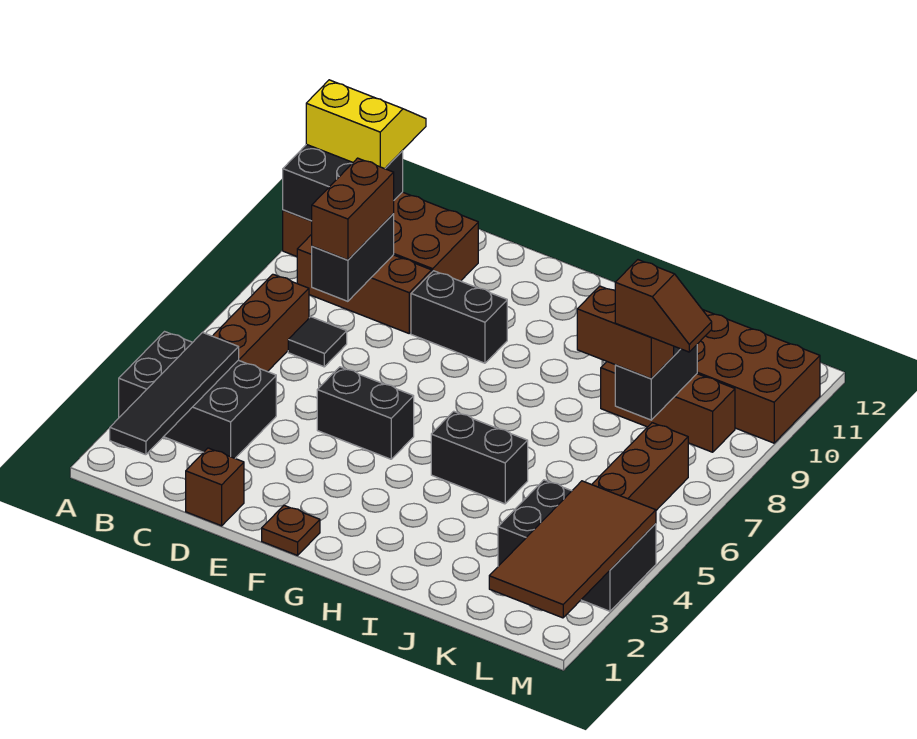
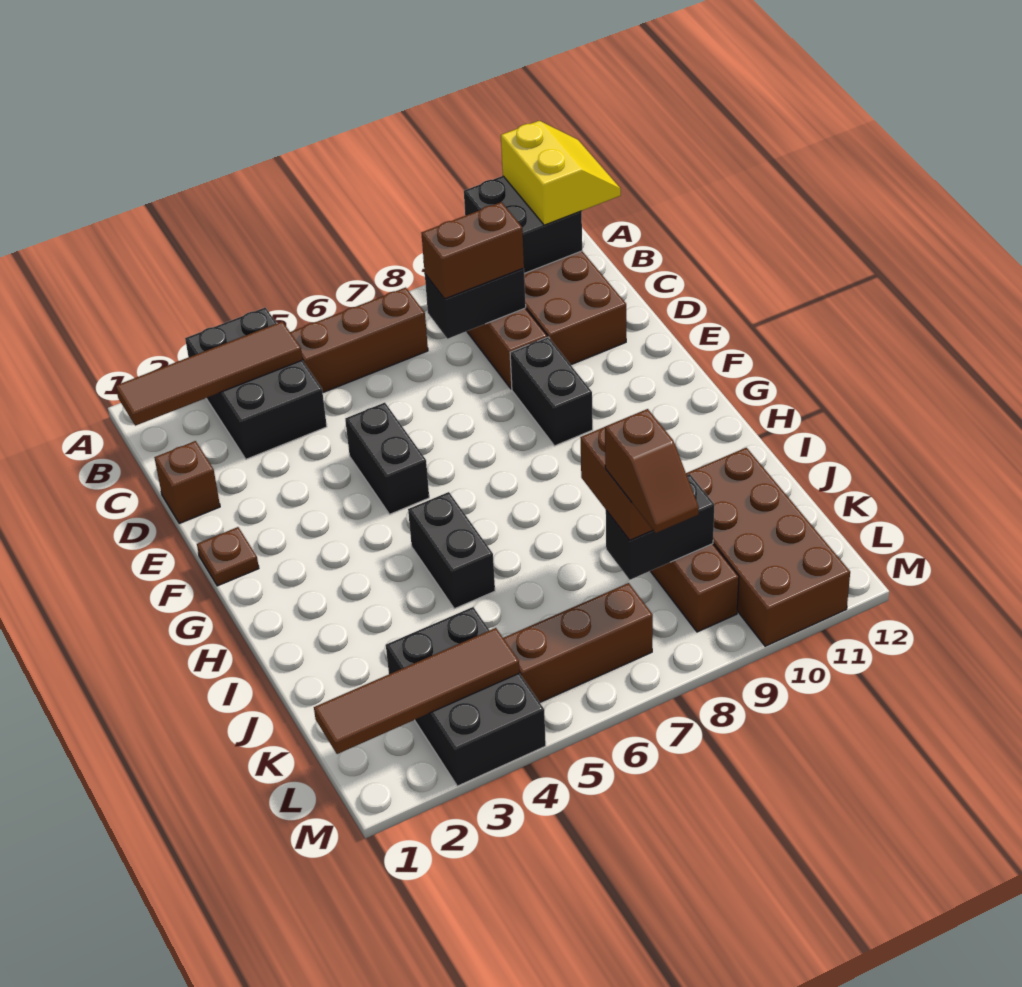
black tile B1:B4 level 2 -> brown tile B1:B4 level 2
black tile C7 level 1 -> none
brown tile L1:M4 level 2 -> brown tile L1:L4 level 2

